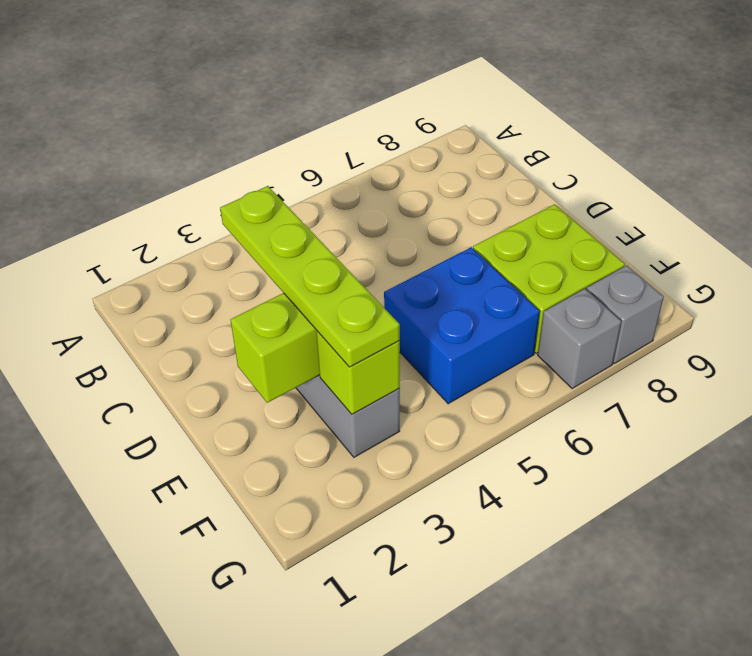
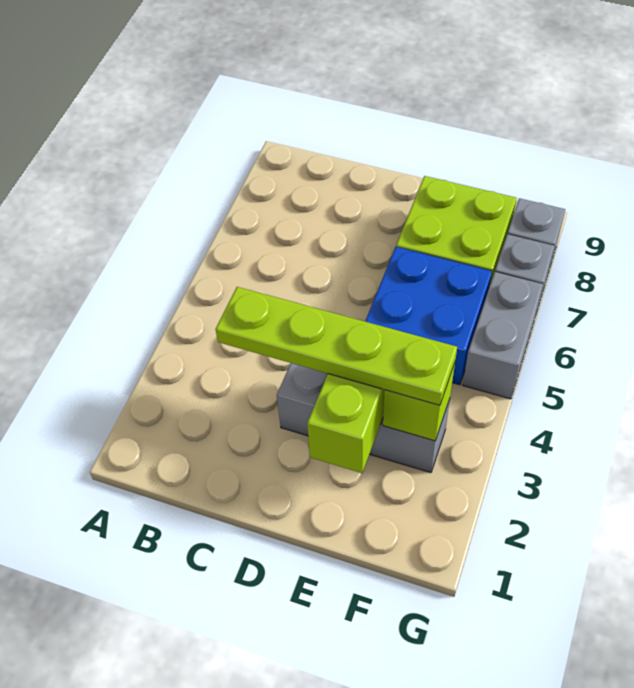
none -> grey brick G5:G6 level 1

